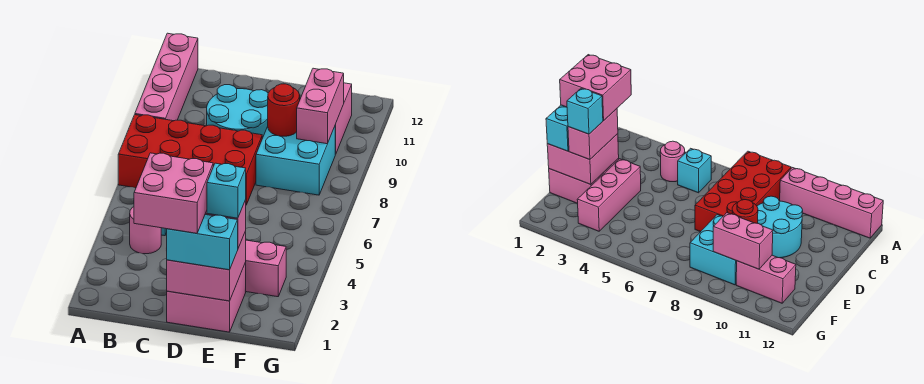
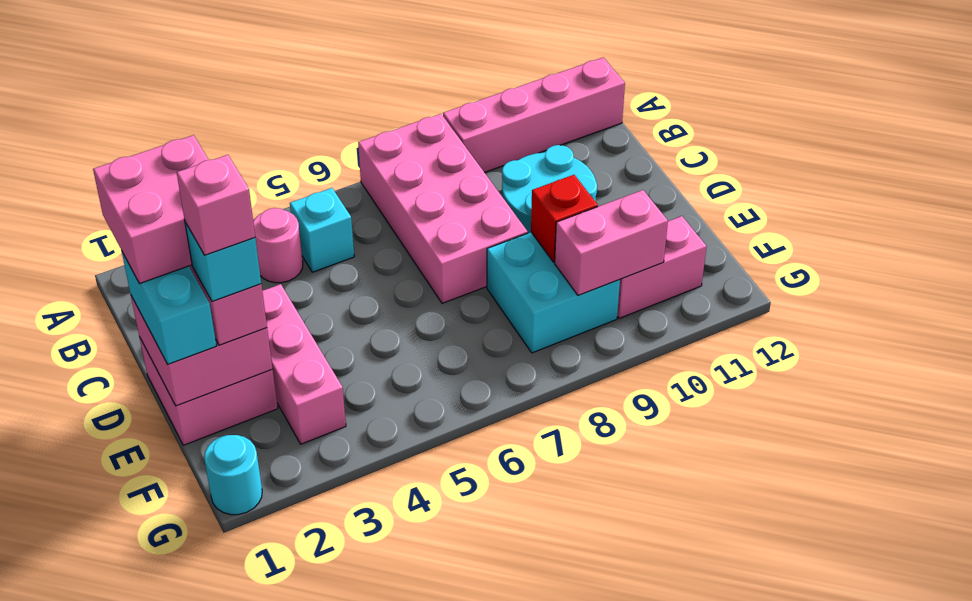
red brick A7:D8 level 1 -> pink brick A7:D8 level 1
none -> pink brick E2 level 5
red round brick E9 level 2 -> red brick E9 level 2
none -> cyan round brick G1 level 1

